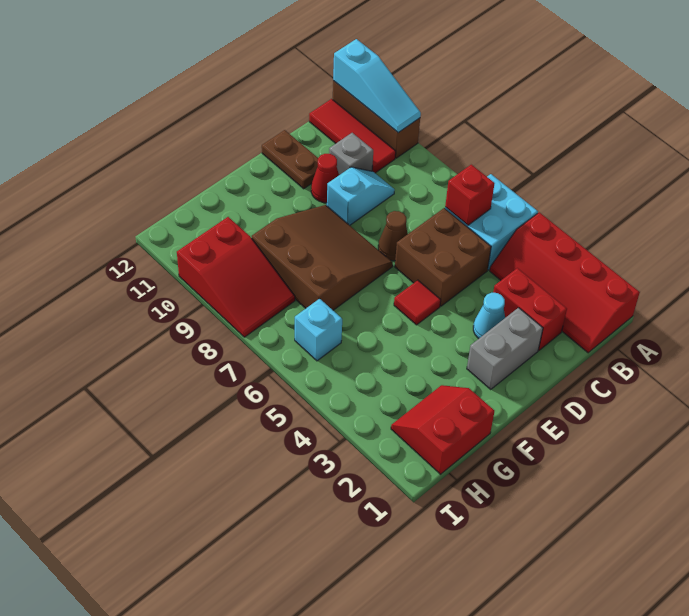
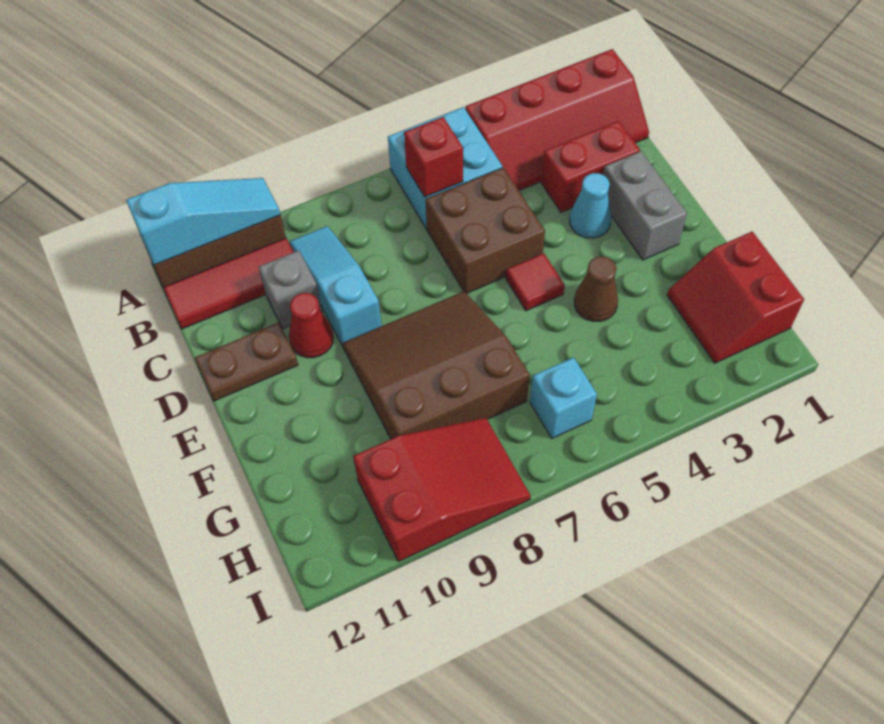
cyan slope C9:D9 level 1 top D -> cyan slope B9:D9 level 1 top D
brown cone D7 level 1 -> brown cone F4 level 1

